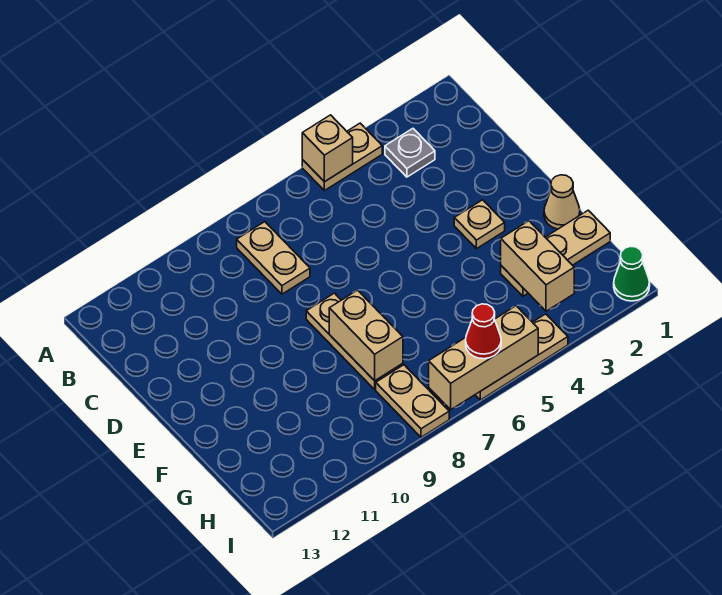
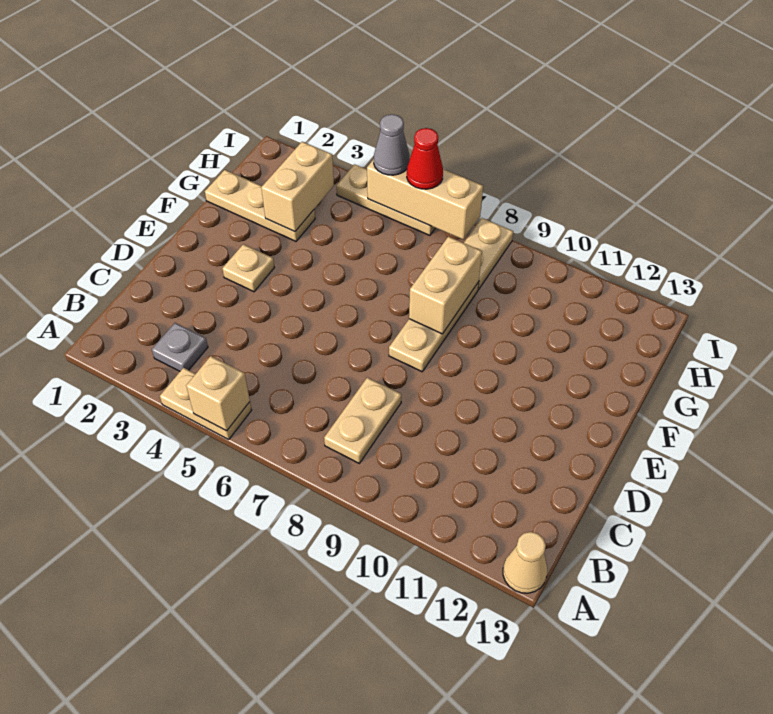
tan cone F1 level 1 -> tan cone A13 level 1
green cone I1 level 1 -> none
none -> grey cone I5 level 3

